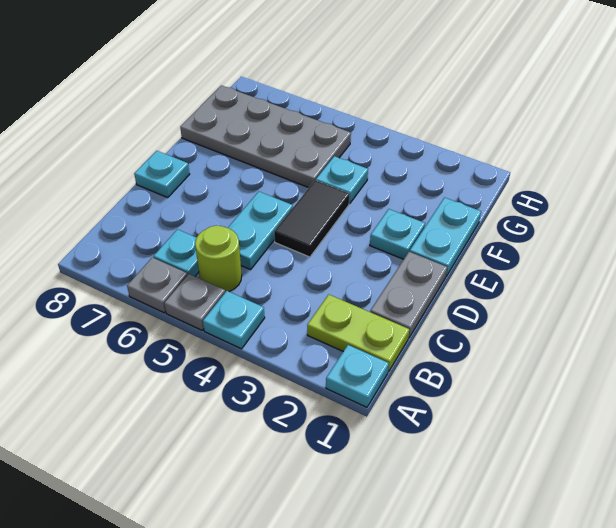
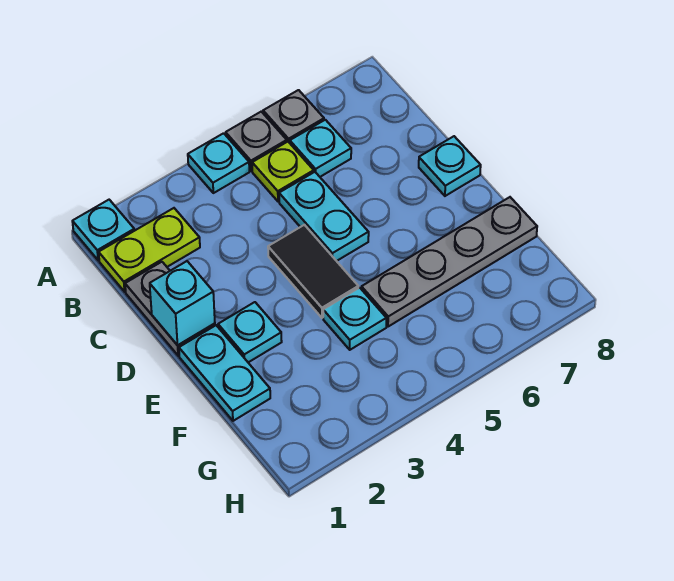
lime round brick B5 level 1 -> lime plate B5 level 1
none -> cyan brick D1 level 2
grey plate F5:G8 level 1 -> grey plate F5:F8 level 1

